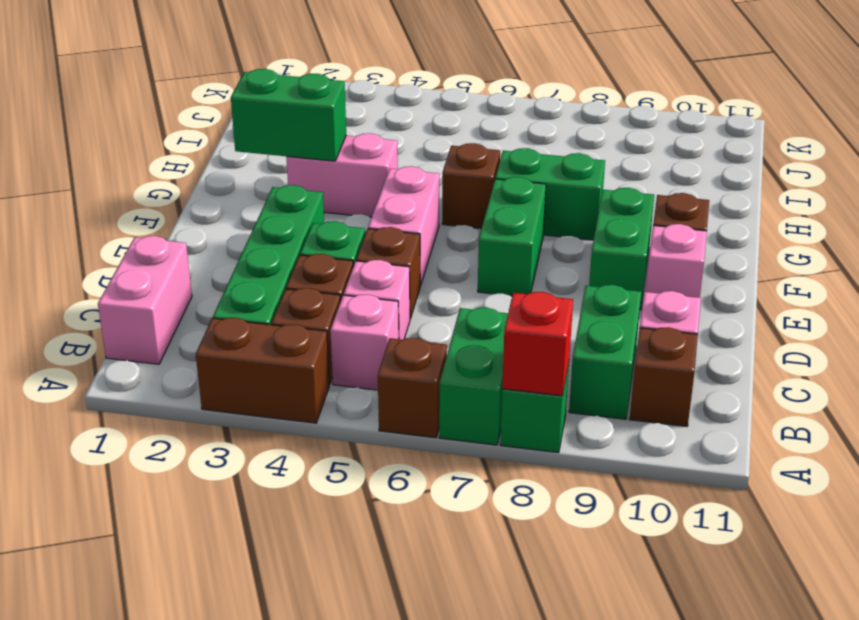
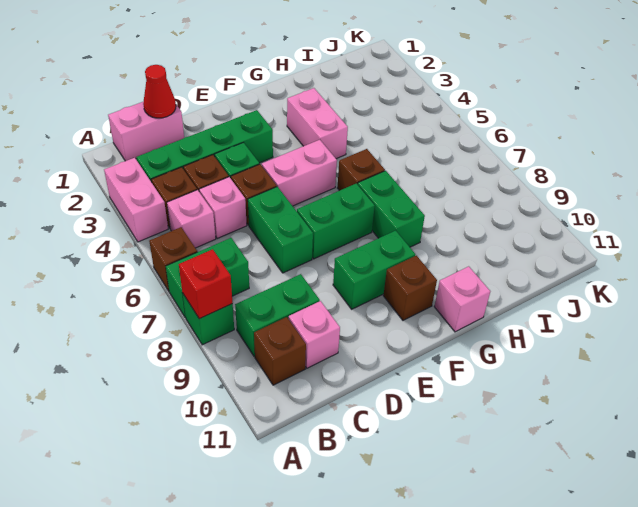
brown brick A3:A4 level 1 -> pink brick A3:A4 level 1
none -> red cone C1 level 2
pink brick E10 level 1 -> pink brick G11 level 1
green brick G2:G3 level 2 -> green brick D6:D7 level 1

